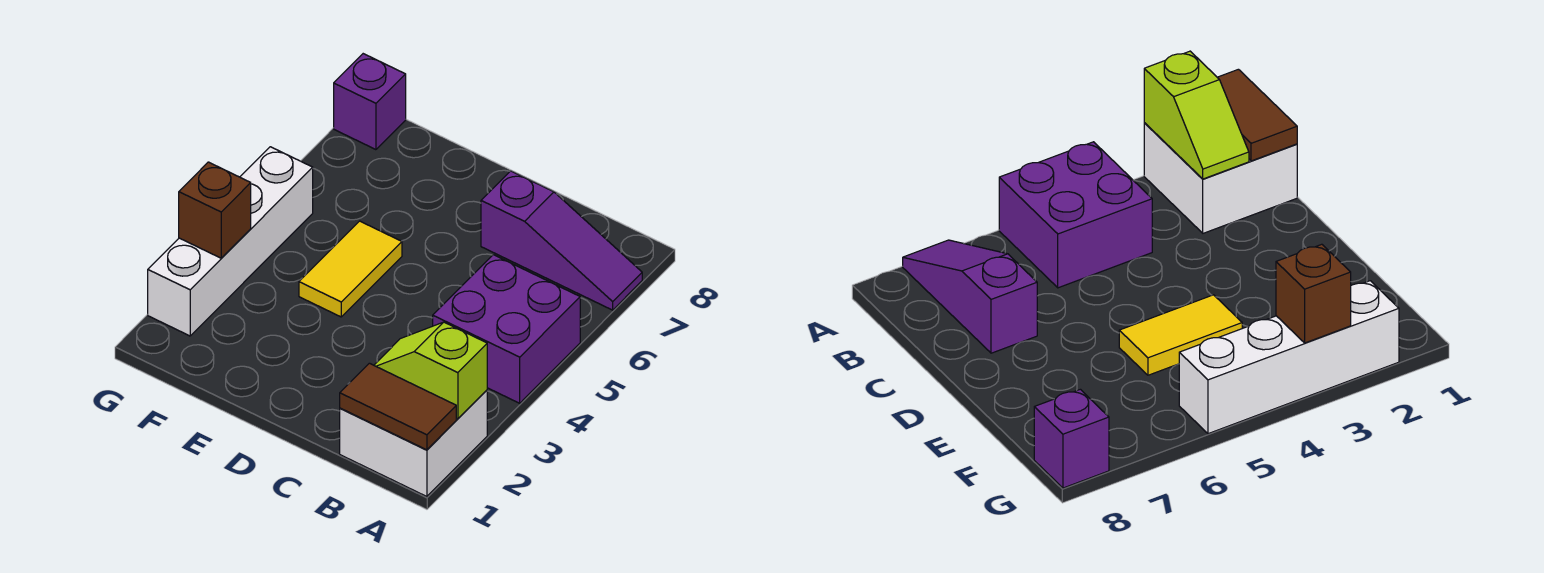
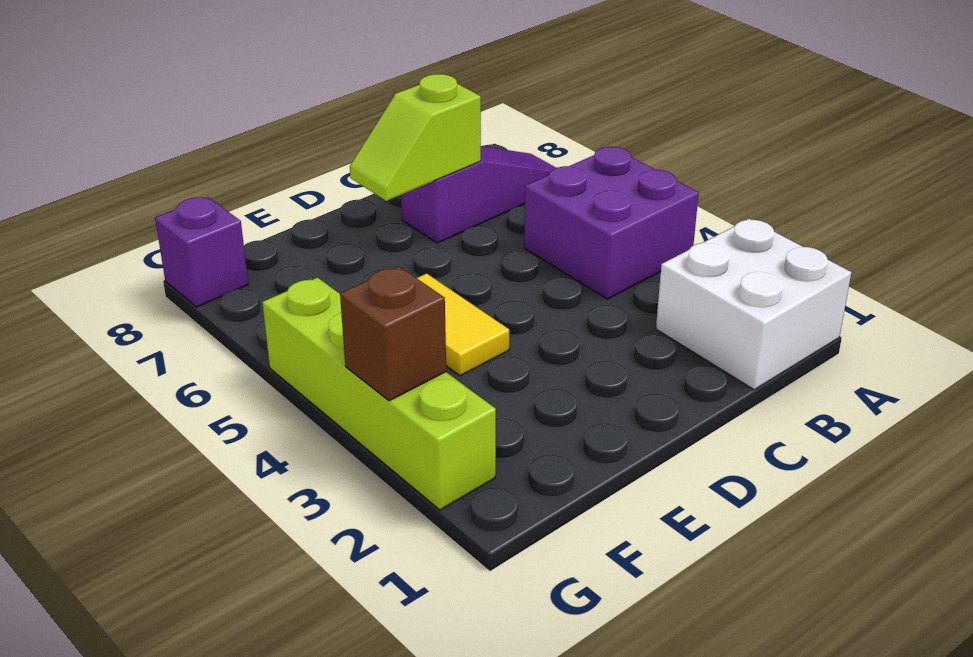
brown tile A1:B1 level 2 -> none
lime slope A2:B2 level 2 top A -> lime slope C7:D7 level 2 top C
white brick G2:G5 level 1 -> lime brick G2:G5 level 1

